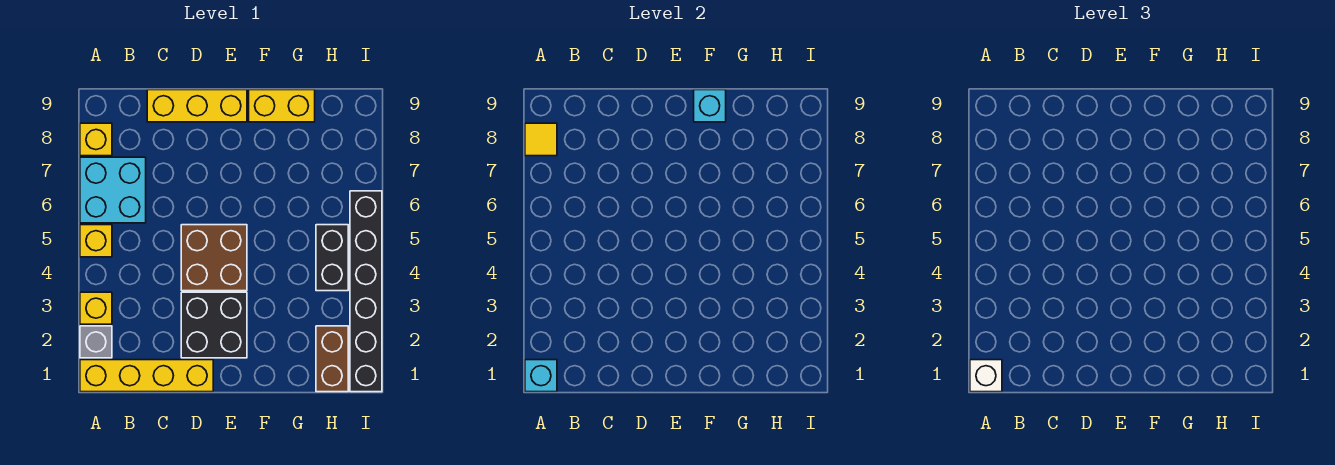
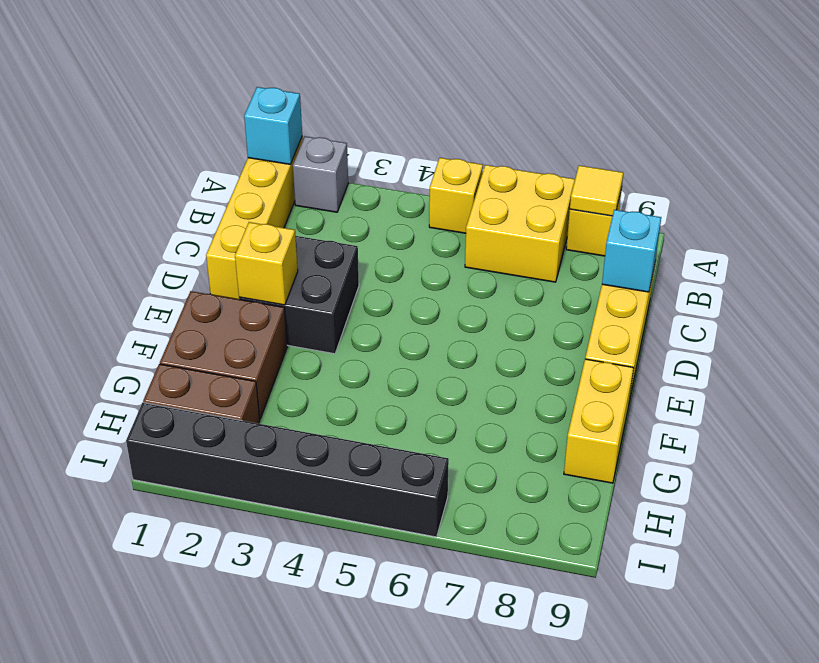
white brick A1 level 3 -> none
yellow brick A3 level 1 -> yellow brick E2 level 2
cyan brick A6:B7 level 1 -> yellow brick A6:B7 level 1
brown brick D4:E5 level 1 -> brown brick F1:G2 level 1
cyan brick F9 level 2 -> cyan brick C9 level 2
black brick H4:H5 level 1 -> none

